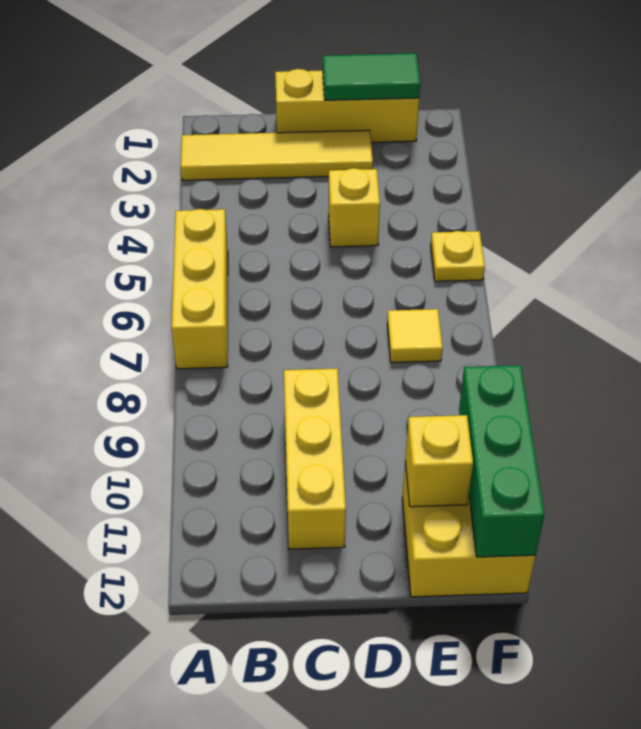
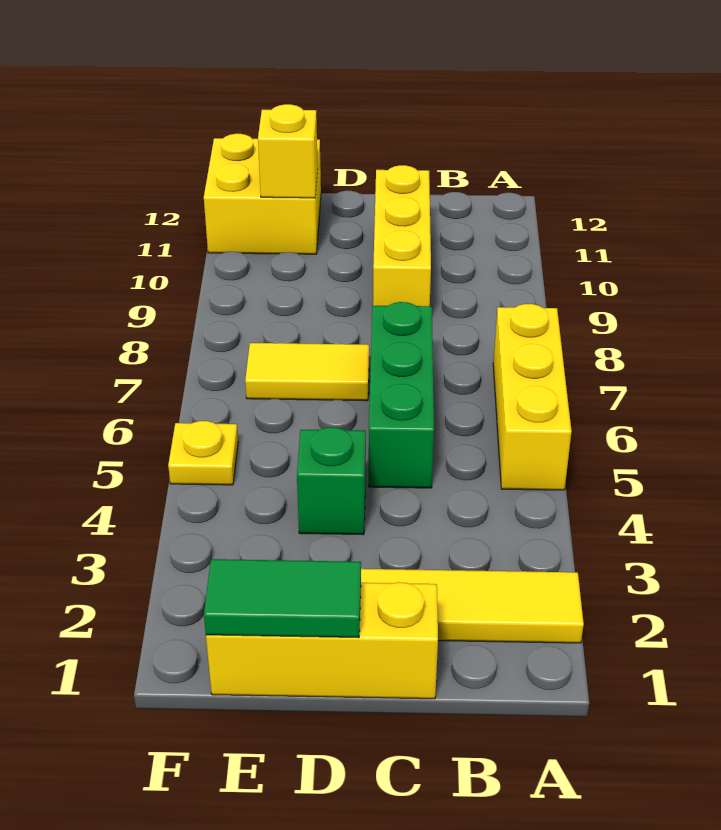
yellow brick D4 level 1 -> green brick D4 level 1
yellow tile E7 level 1 -> yellow tile D7:E7 level 1
green brick F10:F12 level 2 -> green brick C5:C7 level 1

